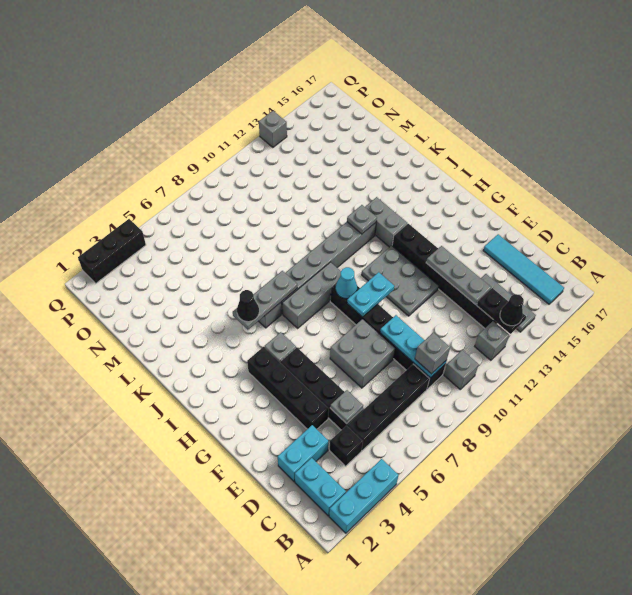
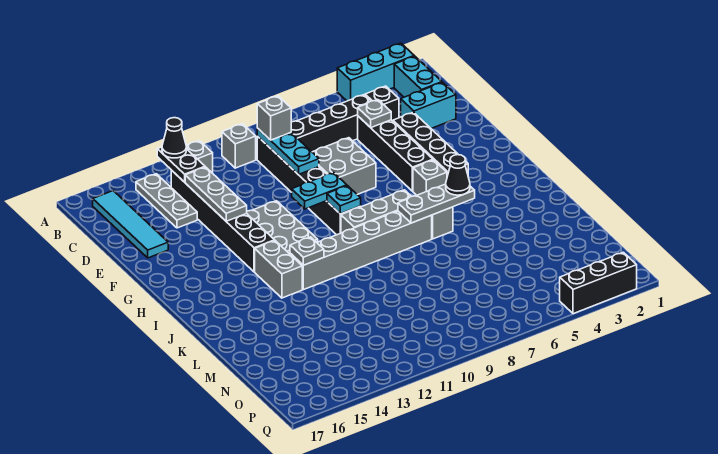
cyan cone H9 level 2 -> cyan plate H9 level 2
grey brick Q13 level 1 -> none

